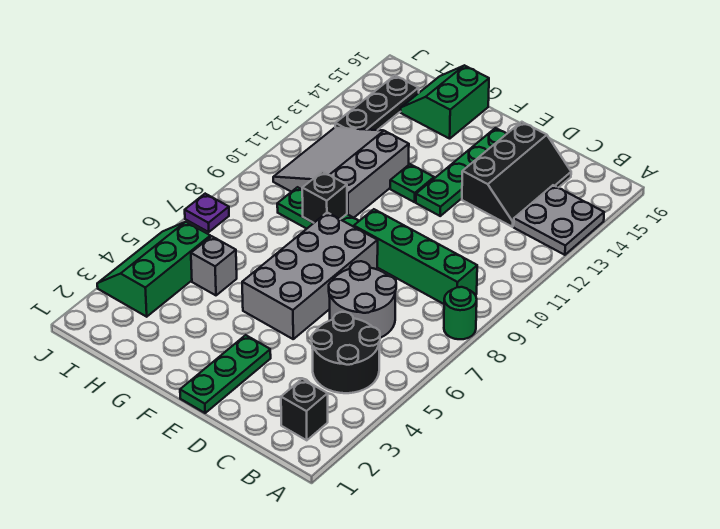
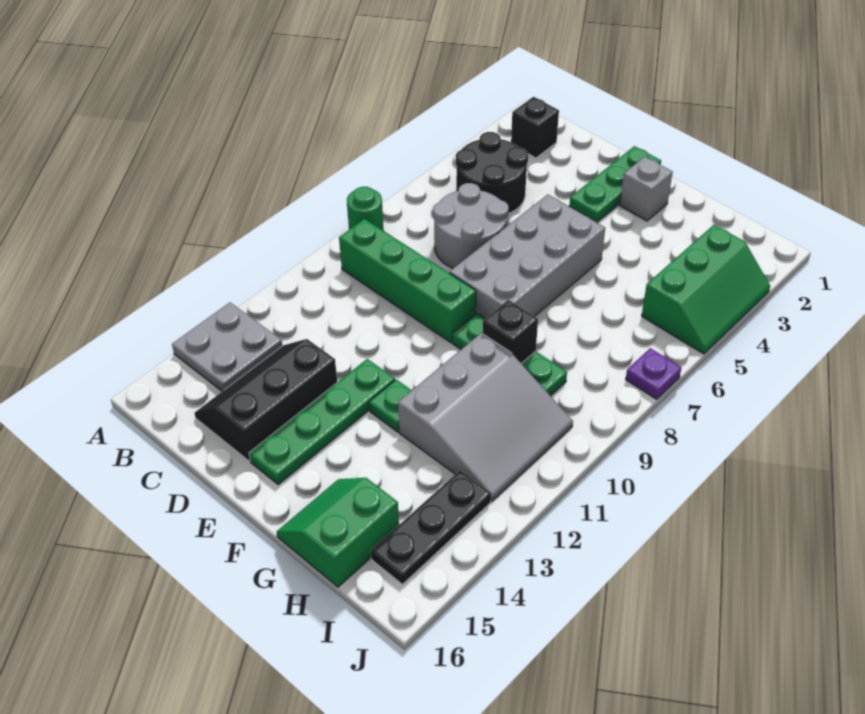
green slope G15:H16 level 1 top G -> green slope G15:H16 level 1 top H
grey brick H5 level 1 -> grey brick F2 level 1

